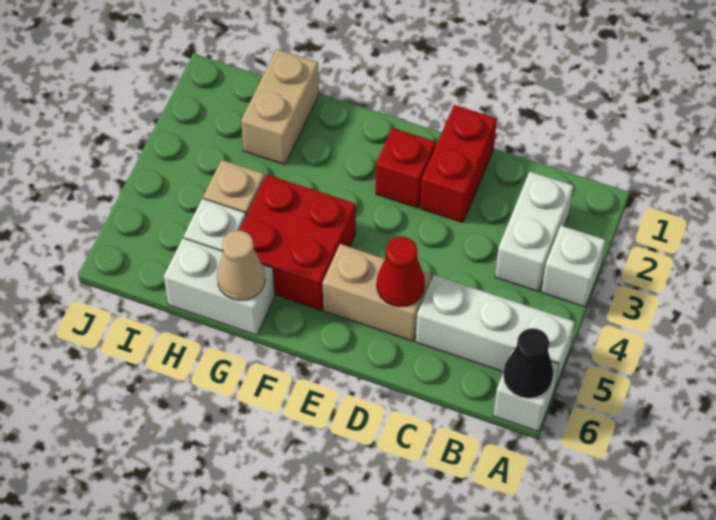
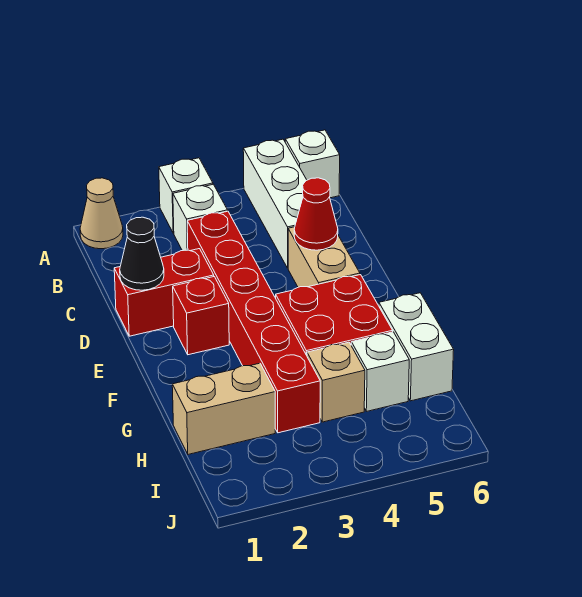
black cone A6 level 2 -> black cone D1 level 2
white brick B2:B3 level 1 -> white brick B3 level 1
none -> red brick C3:H3 level 1
tan cone G6 level 2 -> tan cone A1 level 1

